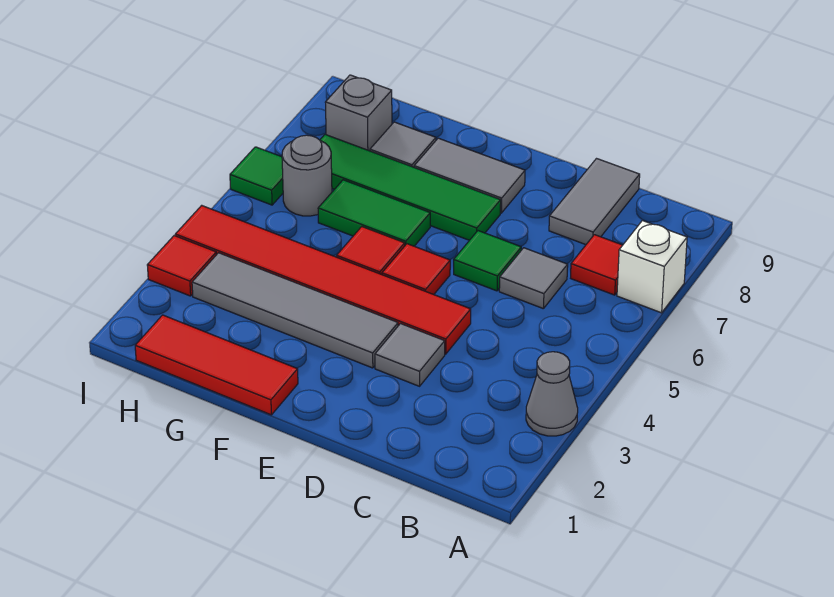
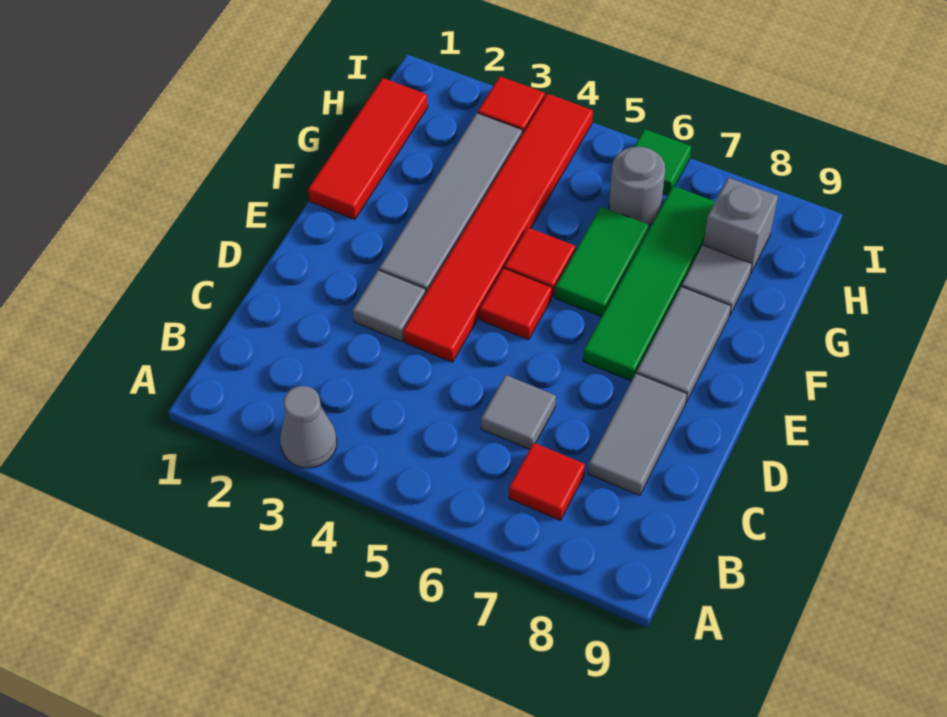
white brick A7 level 1 -> none
grey tile C8:C9 level 1 -> grey tile C8:D8 level 1
green tile D6 level 1 -> none

